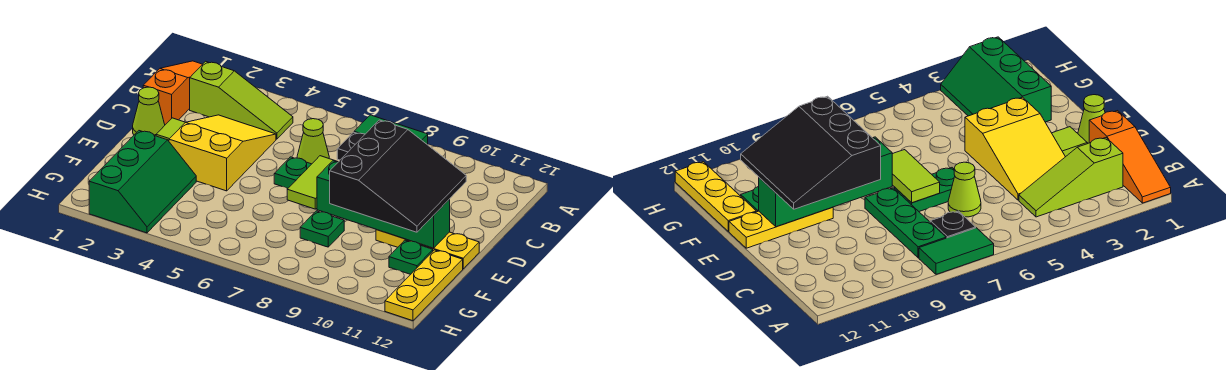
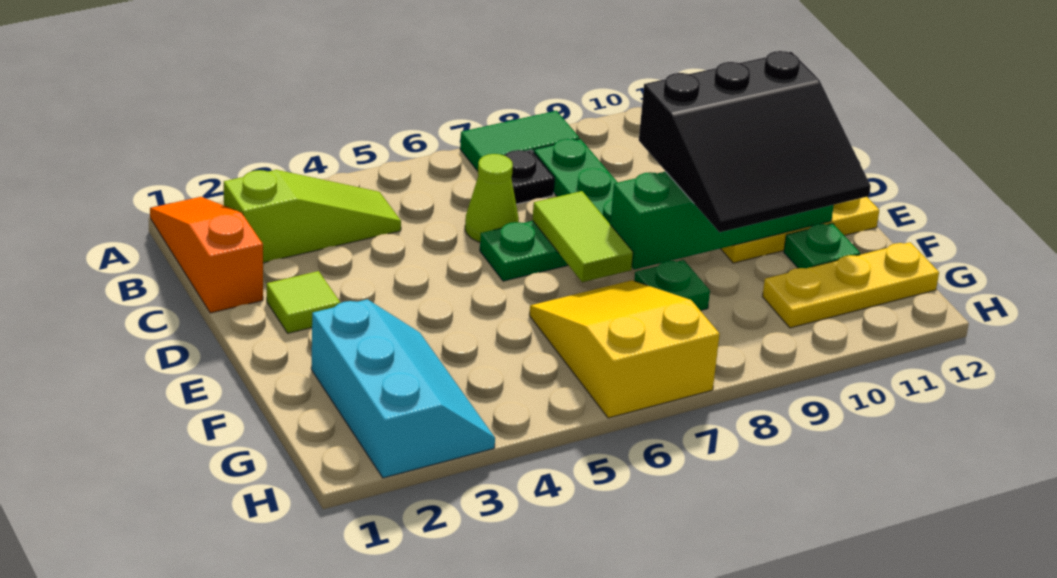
yellow slope C3:E4 level 1 top E -> yellow slope F6:H7 level 1 top H
lime cone D1 level 1 -> none
black slope D9:F11 level 3 top 9 -> black slope D9:F11 level 3 top D
green slope F2:H3 level 1 top 2 -> cyan slope F2:H3 level 1 top 2
yellow plate F12:H12 level 1 -> yellow plate G10:G12 level 1

